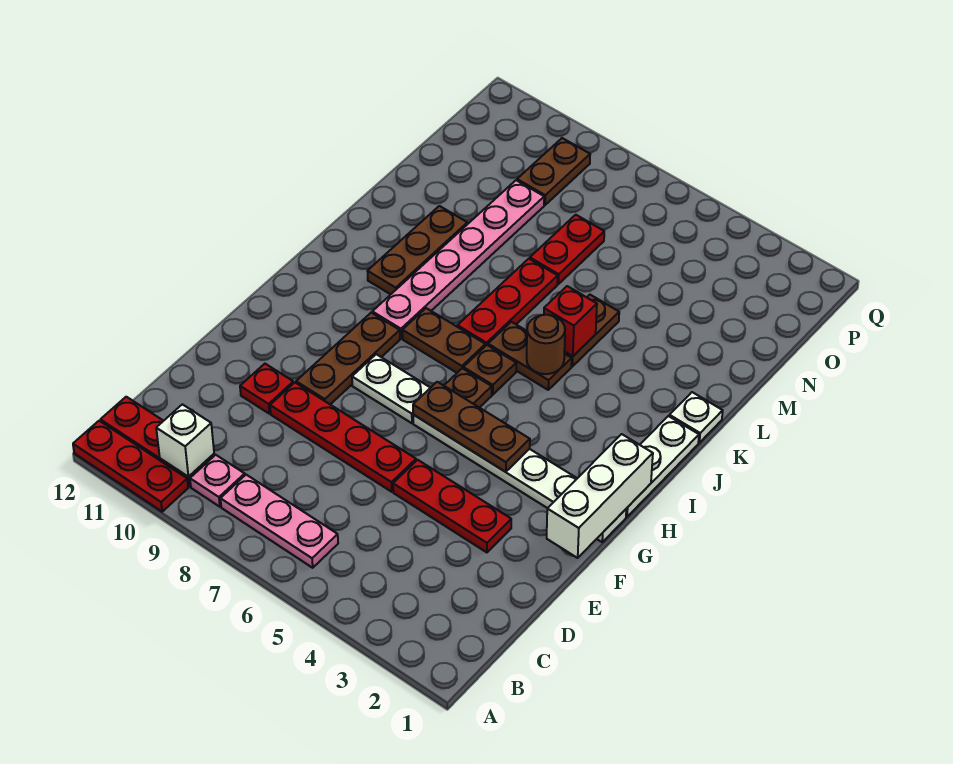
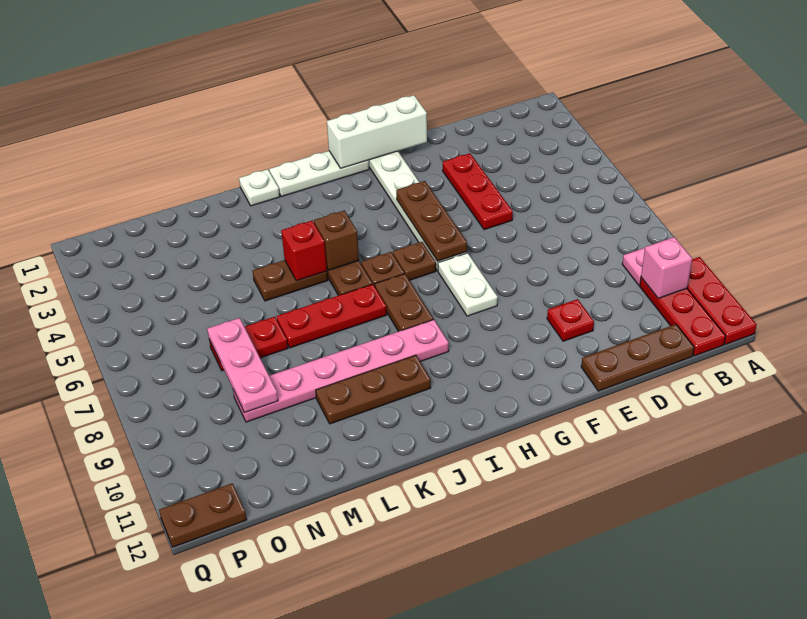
pink plate B6:B8 level 1 -> pink plate N7:N9 level 2
white brick B10 level 2 -> pink brick B10 level 2
red plate E6:E9 level 1 -> none
brown plate F9:H9 level 1 -> brown plate C12:E12 level 1
brown round brick J5 level 2 -> brown brick J5 level 2
brown plate O9:P9 level 1 -> brown plate P12:Q12 level 1

